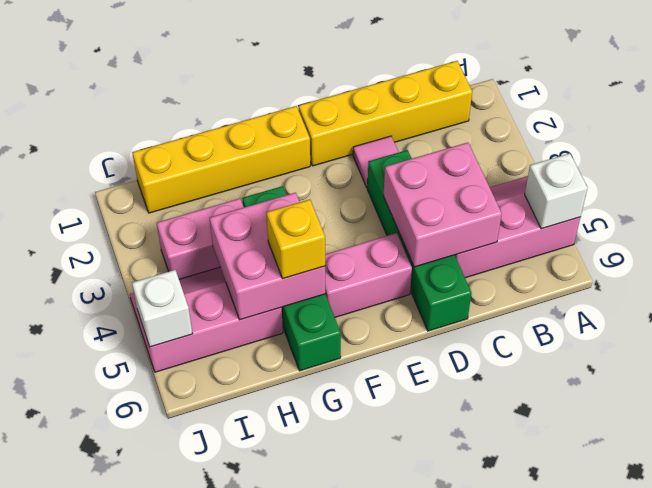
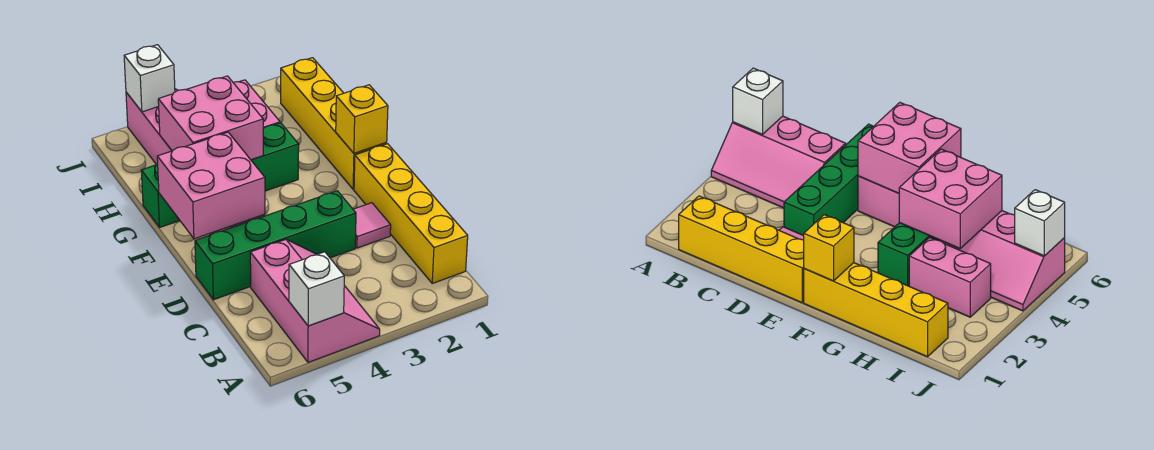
pink brick C4:D5 level 2 -> pink brick E5:F6 level 2
yellow brick G5 level 3 -> yellow brick F1 level 2

